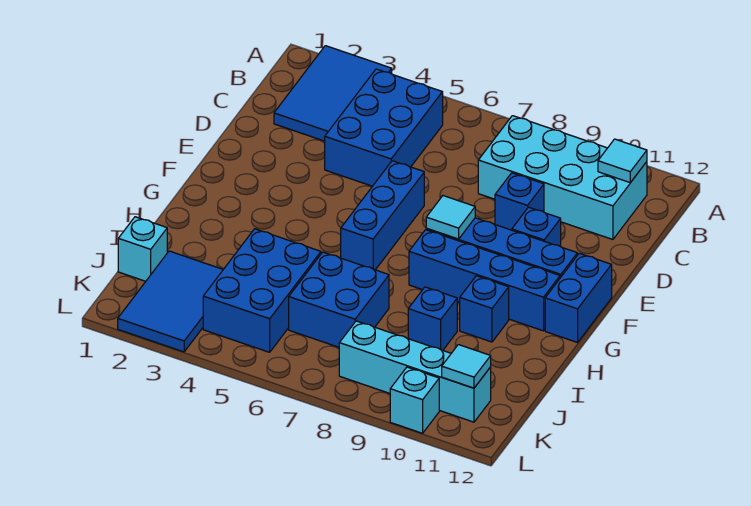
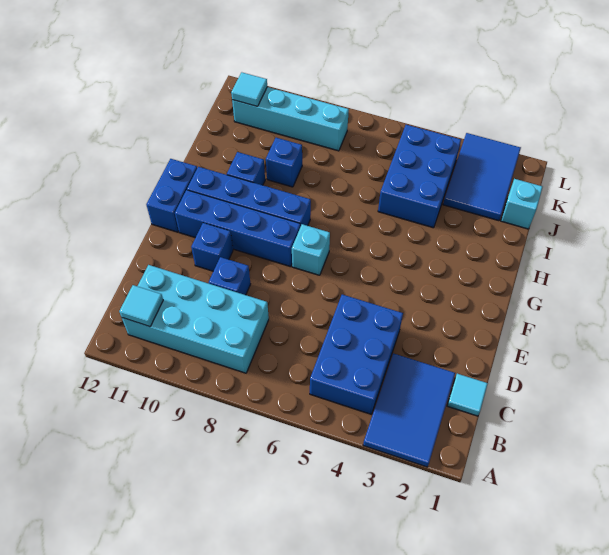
blue brick E6:G6 level 1 -> none
cyan tile F8 level 2 -> cyan tile C1 level 1
blue brick I6:J7 level 1 -> none
cyan brick L10 level 1 -> cyan brick F7 level 1

